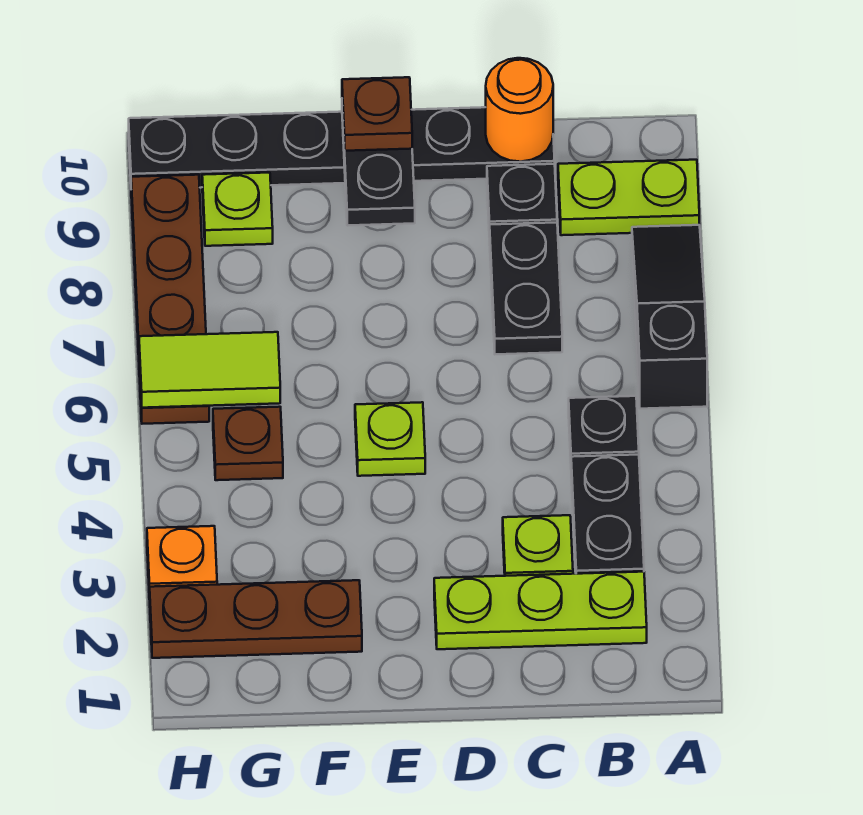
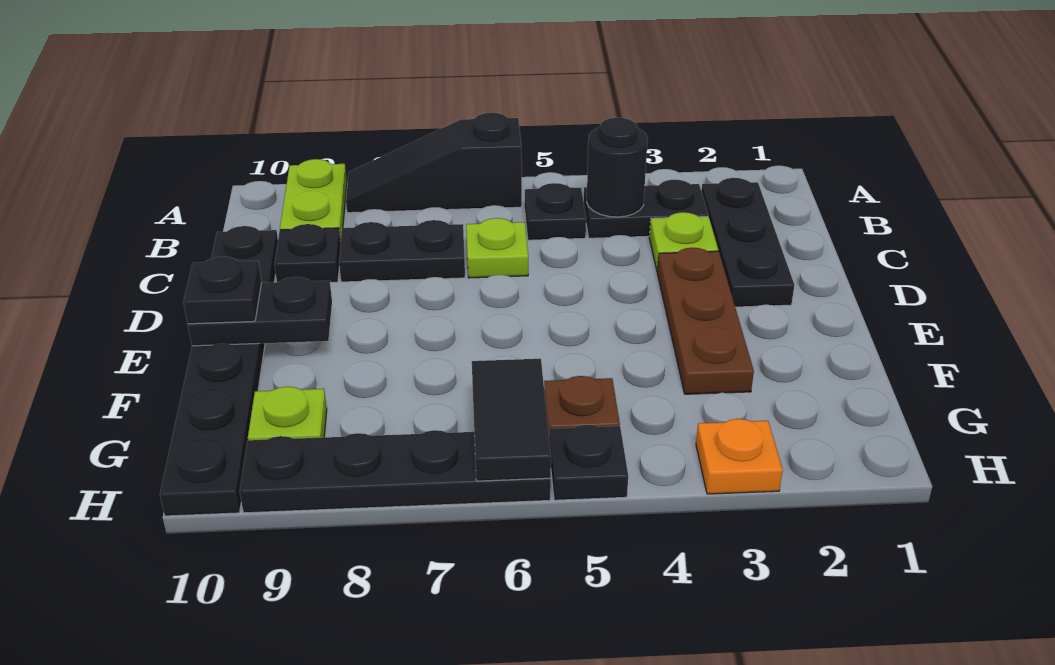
lime plate B2:D2 level 1 -> black plate B2:D2 level 1
none -> black round brick B4 level 2
orange round brick C10 level 2 -> none
lime plate E5 level 1 -> lime plate C6 level 1
brown plate E10 level 3 -> black plate E10 level 3
brown plate F2:H2 level 1 -> brown plate D3:F3 level 1
lime tile G6:H6 level 2 -> black tile G6:H6 level 2
none -> black plate H5 level 1
brown plate H6:H9 level 1 -> black plate H6:H9 level 1

